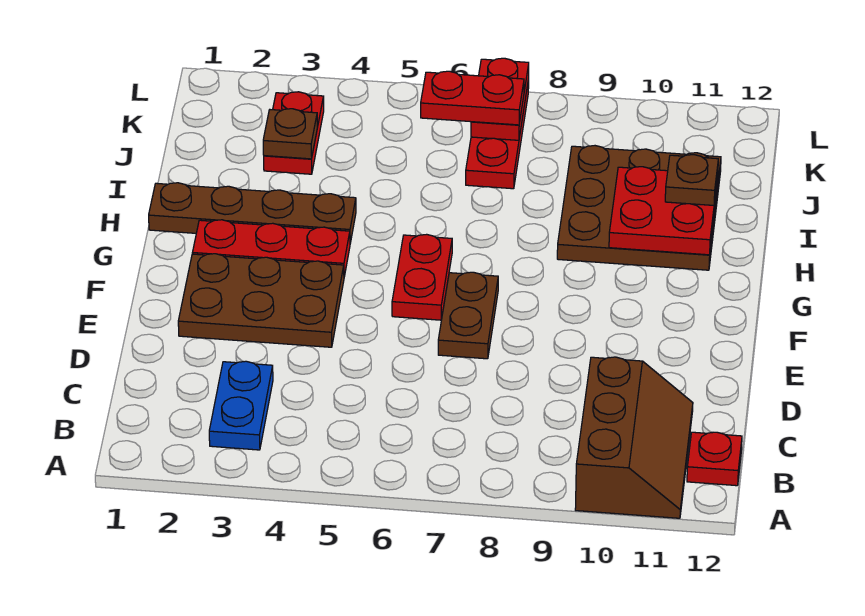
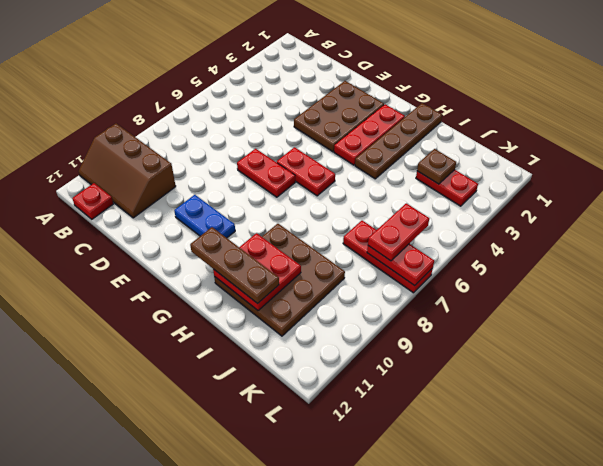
blue plate B3:C3 level 1 -> blue plate E10:F10 level 1
brown plate E7:F7 level 1 -> red plate E7:F7 level 1
brown plate I11 level 3 -> brown plate G11:I11 level 3

